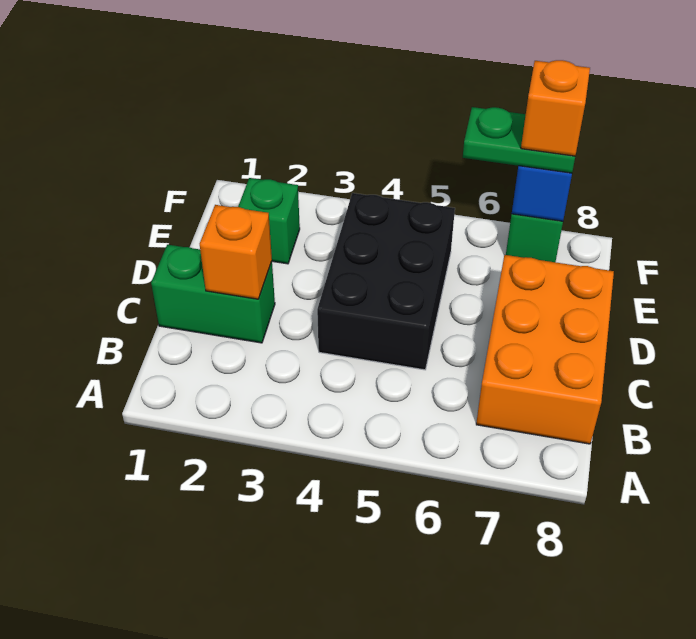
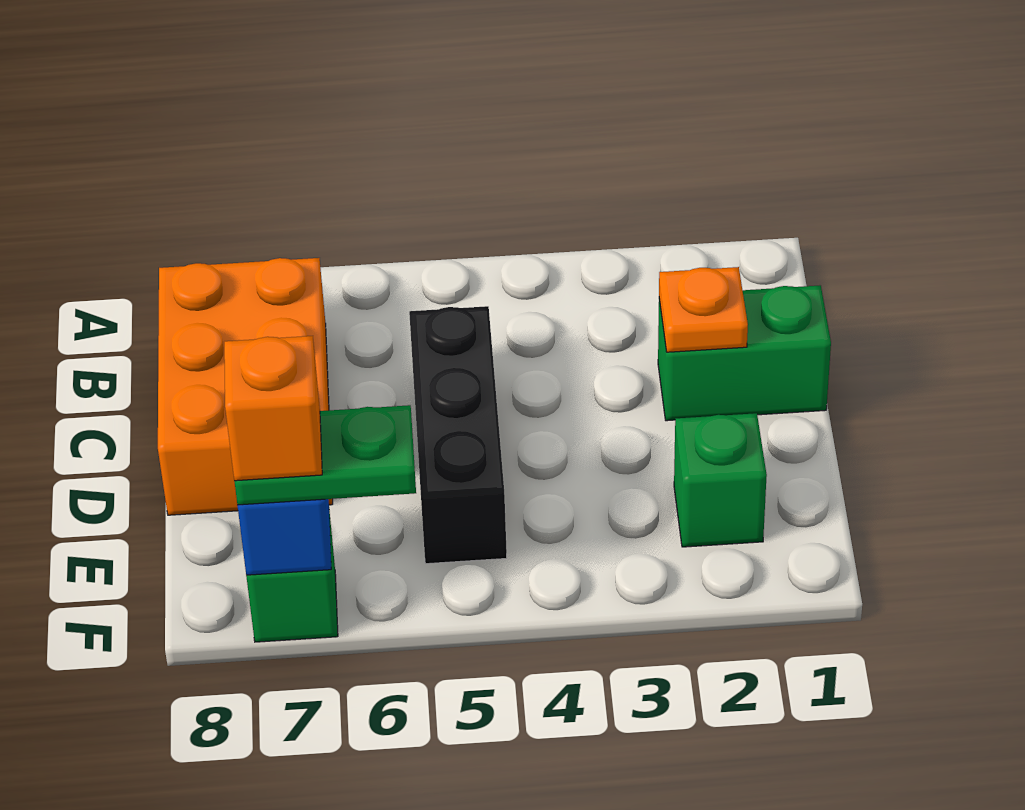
orange brick C2 level 2 -> orange plate C2 level 2
black brick C4:E5 level 1 -> black brick C5:E5 level 1

